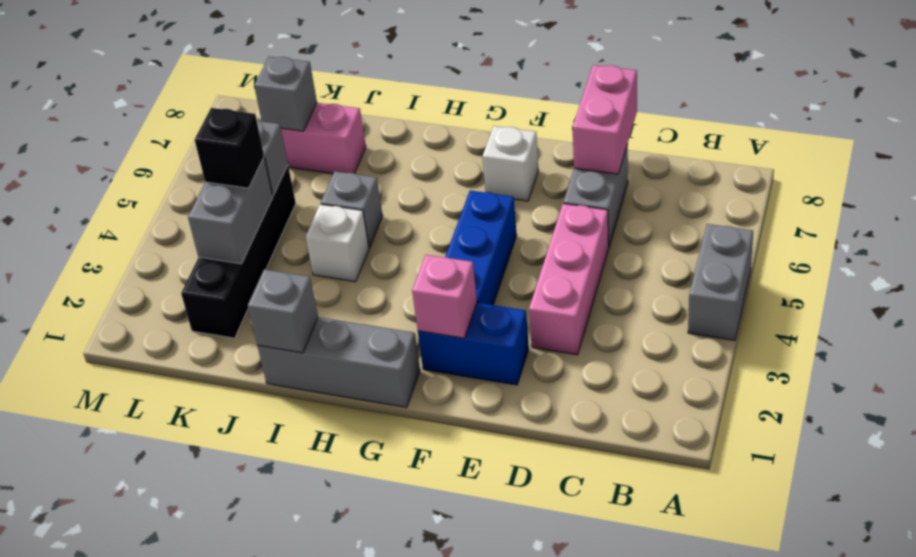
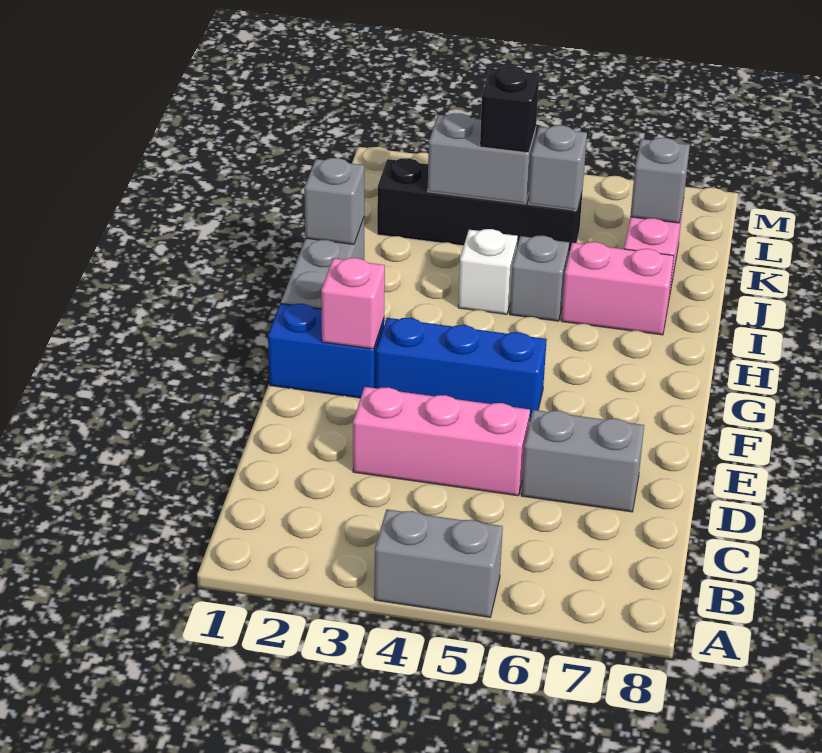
pink brick D7:D8 level 2 -> pink brick I6:I7 level 1
blue brick E2:F2 level 1 -> blue brick F1:F2 level 1
white brick F7 level 1 -> none

